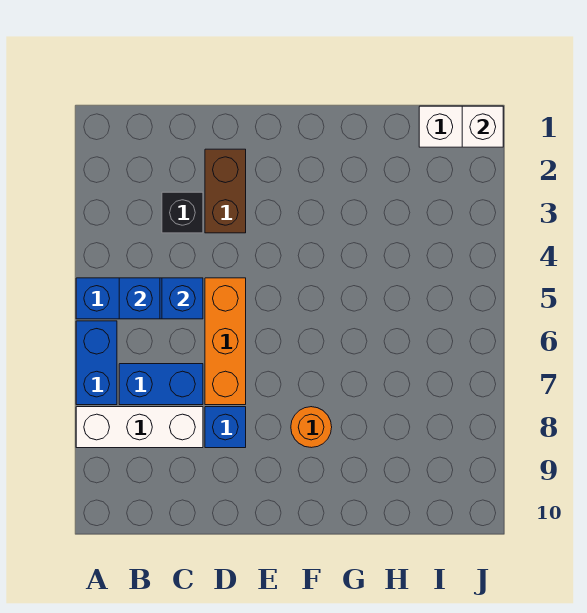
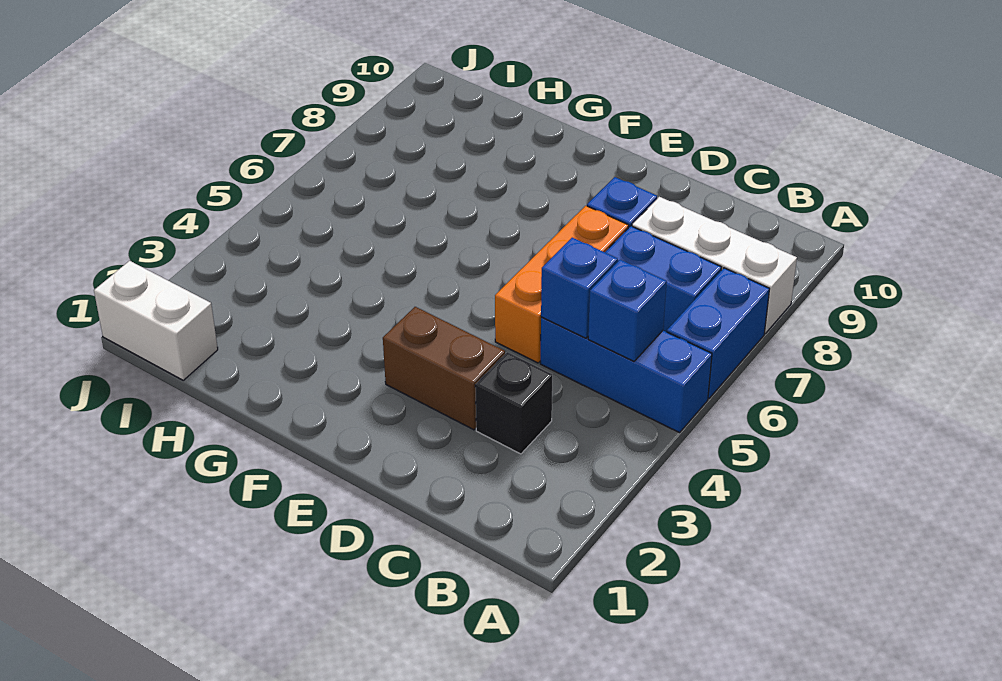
brown brick D2:D3 level 1 -> brown brick D3:E3 level 1
orange round brick F8 level 1 -> none
white brick J1 level 2 -> none

